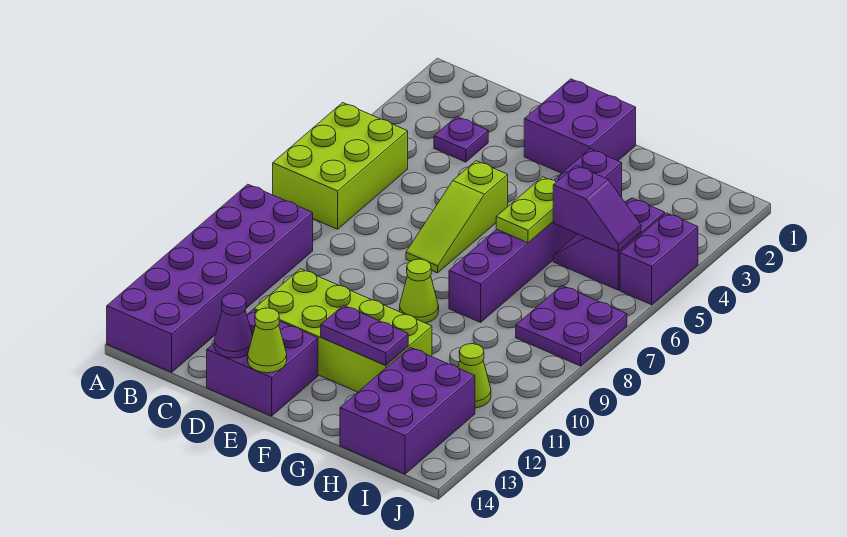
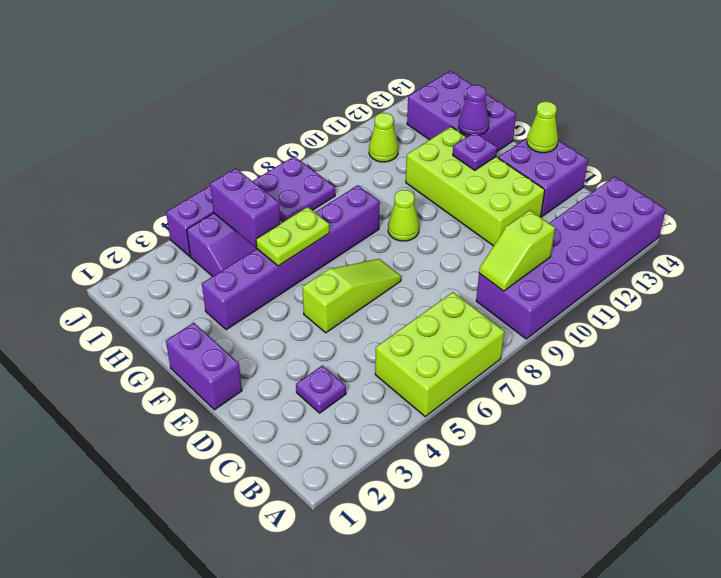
none -> lime slope B9:B10 level 2 top 10
purple cone D14 level 2 -> purple cone G13 level 2
purple brick E1:F2 level 1 -> purple brick E1:F1 level 1
purple plate F12:G12 level 2 -> purple plate F12 level 2
purple slope H5:I5 level 2 top H -> purple brick H5:I5 level 2
purple brick H12:I14 level 1 -> purple brick G13:I14 level 1

